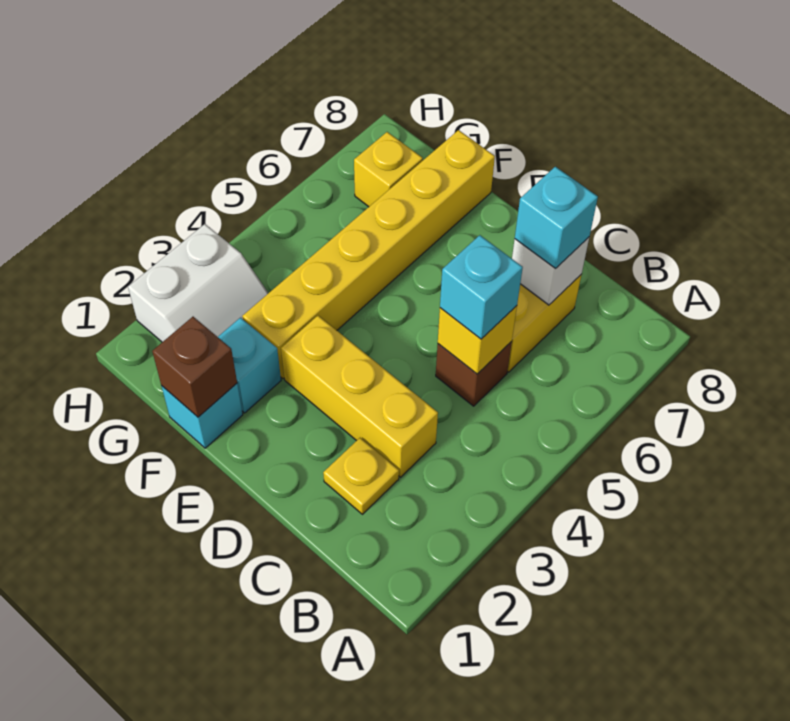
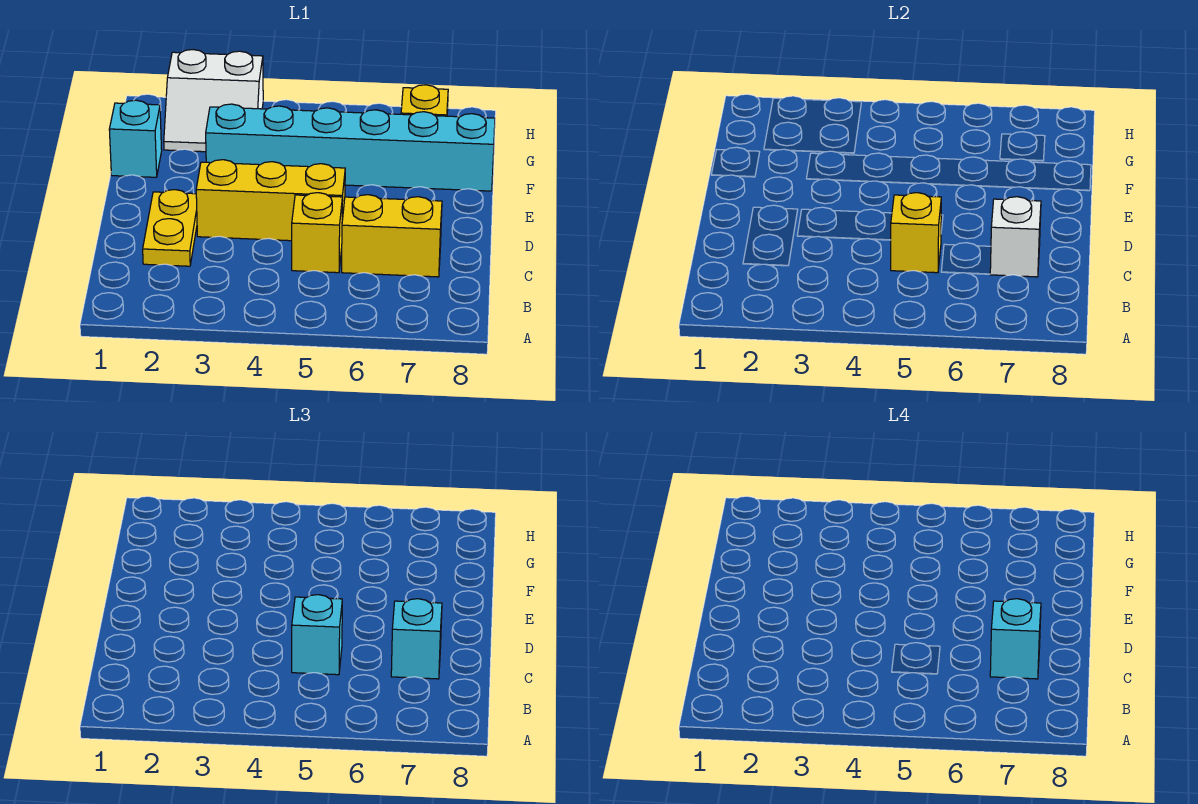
yellow plate C2 level 1 -> yellow plate C2:D2 level 1
yellow brick C3:E3 level 1 -> yellow brick D3:D5 level 1
brown brick C5 level 1 -> yellow brick C5 level 1
brown brick F1 level 2 -> none
cyan brick F2 level 1 -> cyan brick C7 level 4
yellow brick F3:F8 level 1 -> cyan brick F3:F8 level 1

